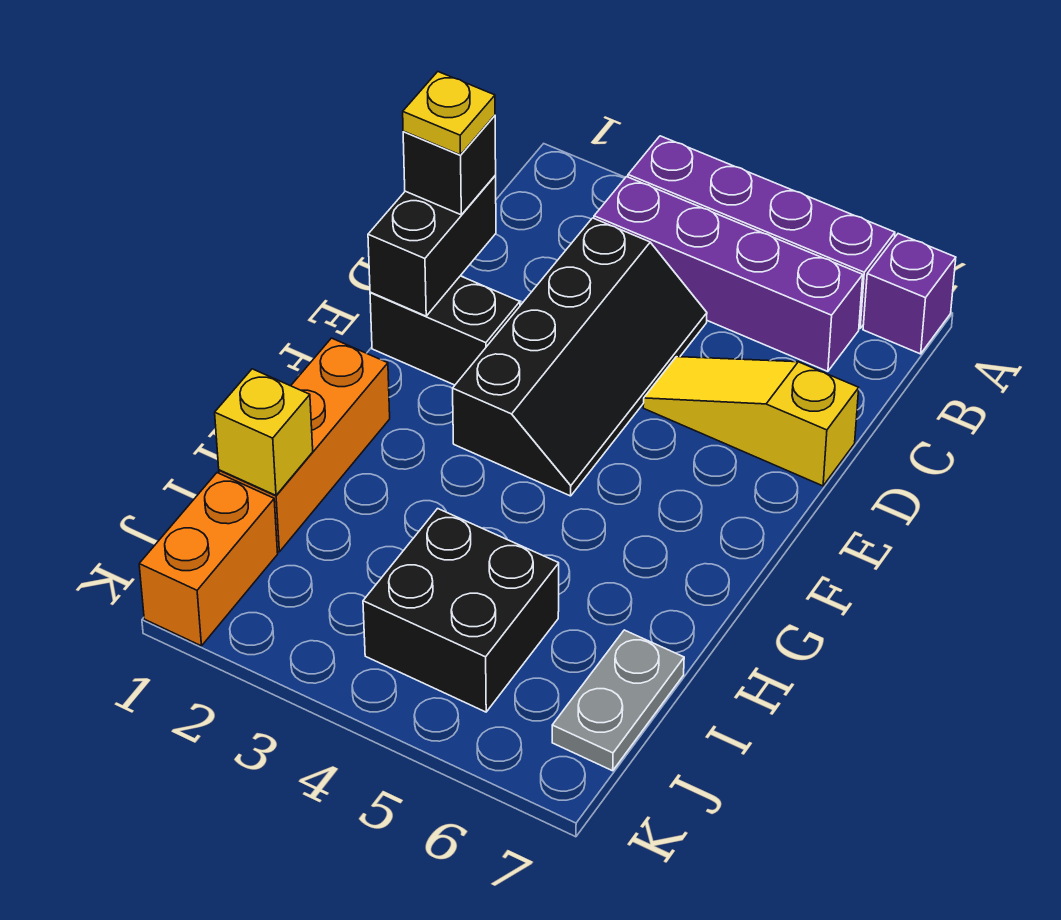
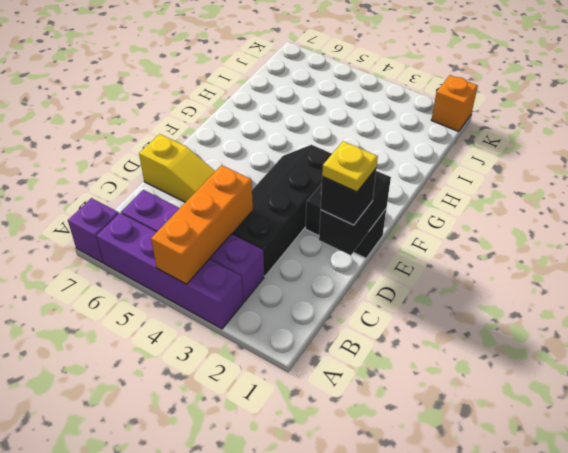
orange brick G1:I1 level 1 -> orange brick A4:C4 level 2
yellow brick I1 level 2 -> none
black brick I4:J5 level 1 -> none
grey plate I7:J7 level 1 -> none
orange brick J1:K1 level 1 -> orange brick K1 level 1

